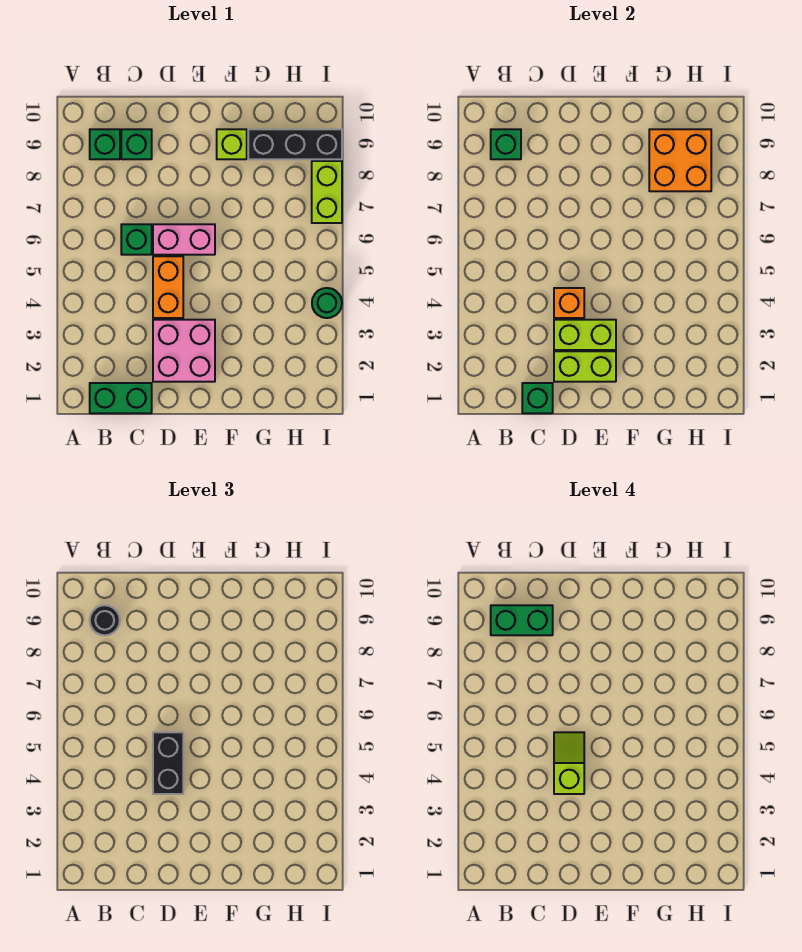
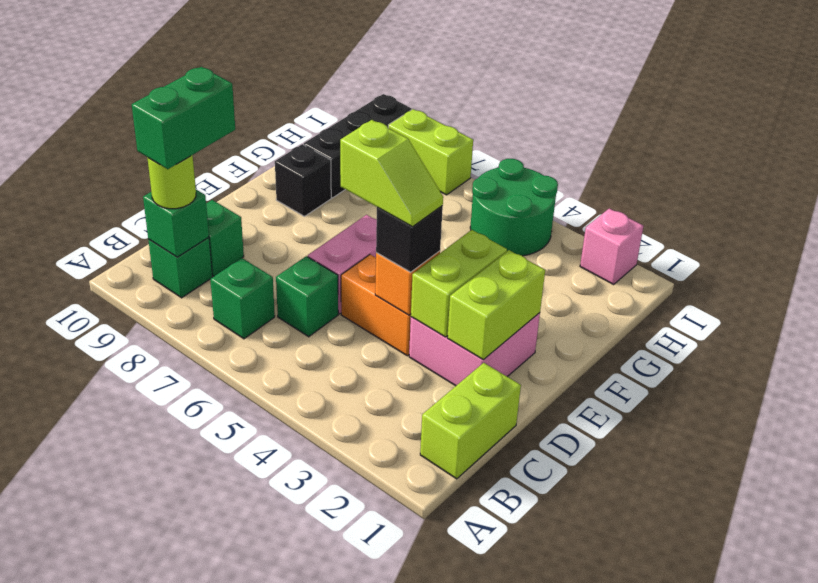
green brick B1:C1 level 1 -> lime brick B1:C1 level 1
black round brick B9 level 3 -> lime round brick B9 level 3
green brick C1 level 2 -> green brick B7 level 1
black brick D4:D5 level 3 -> black brick D4 level 3
lime slope D4:D5 level 4 top 4 -> lime slope D4:D5 level 4 top 5
lime brick F9 level 1 -> black brick F9 level 1
orange brick G8:H9 level 2 -> none
none -> pink brick I2 level 1
green round brick I4 level 1 -> green round brick H4:I5 level 1

